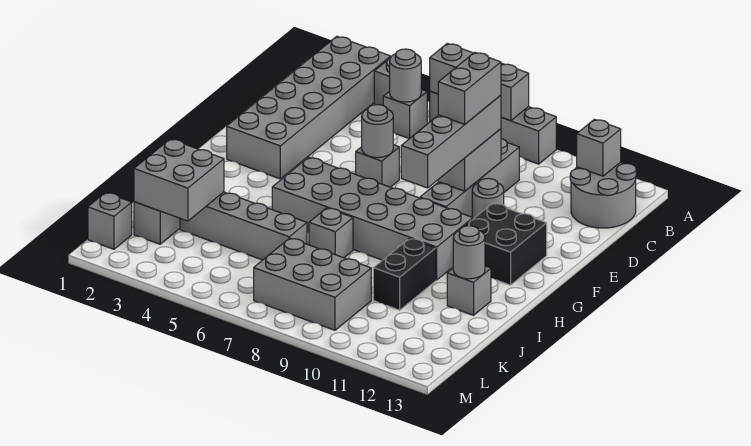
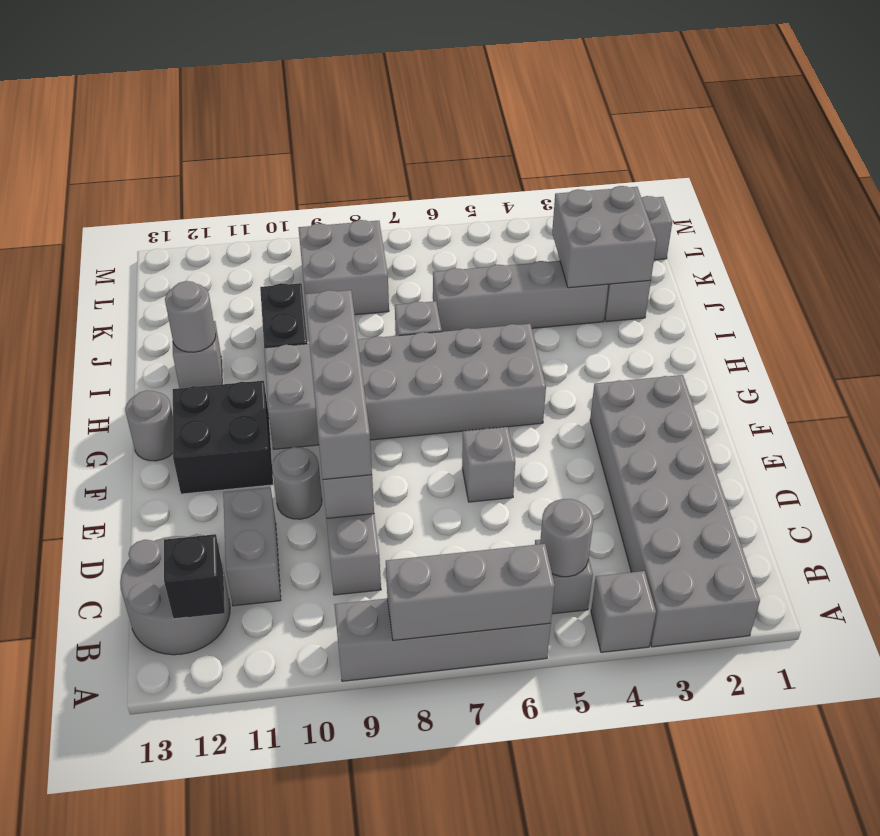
grey brick B12 level 2 -> black brick B12 level 2
grey brick D9:E9 level 4 -> grey brick C11:D11 level 1
grey round brick E6 level 2 -> grey round brick G13 level 1
grey brick K7:L9 level 1 -> grey brick K8:L9 level 1

